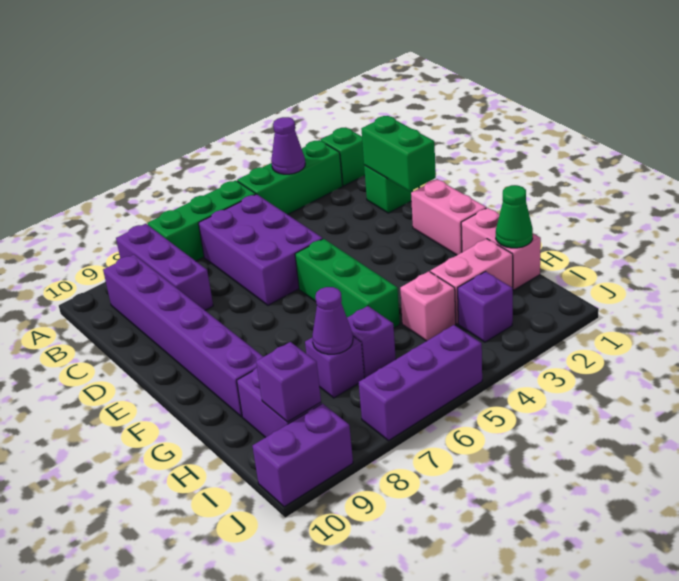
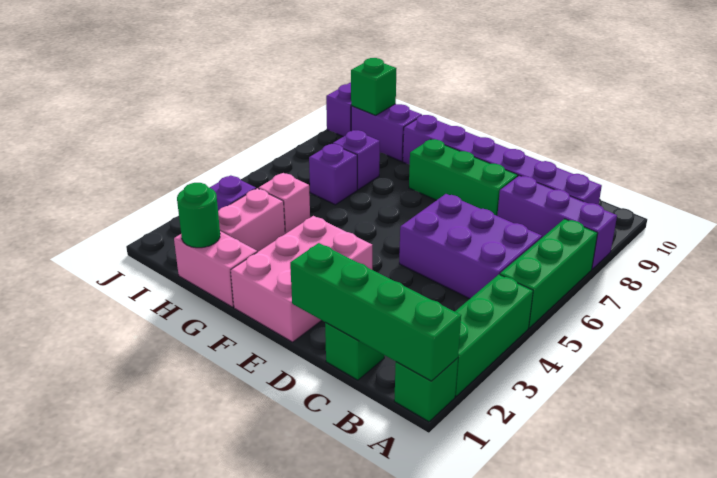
purple cone A3 level 2 -> none
green brick C1:D1 level 2 -> green brick A1:D1 level 2
pink brick E1:F1 level 1 -> pink brick E1:F3 level 1
green brick E5:G5 level 1 -> green brick D8:F8 level 1
green cone H1 level 2 -> green round brick H1 level 2
purple cone H7 level 2 -> none
purple brick I9 level 2 -> green brick I9 level 2
purple brick J5:J7 level 1 -> none

